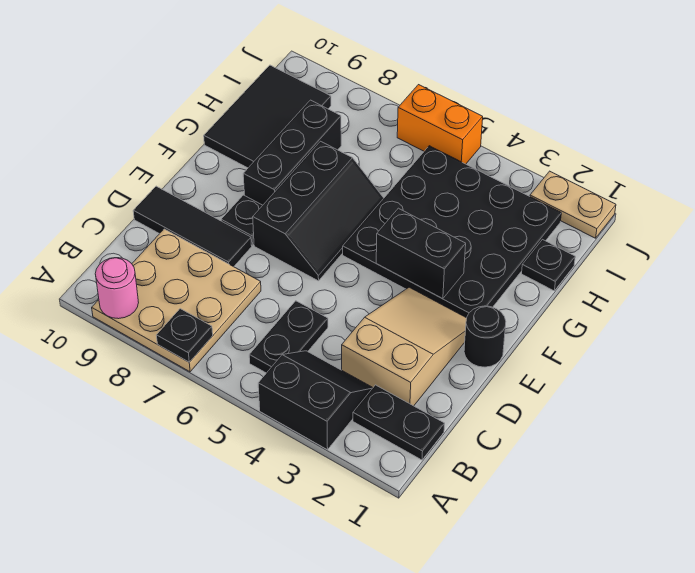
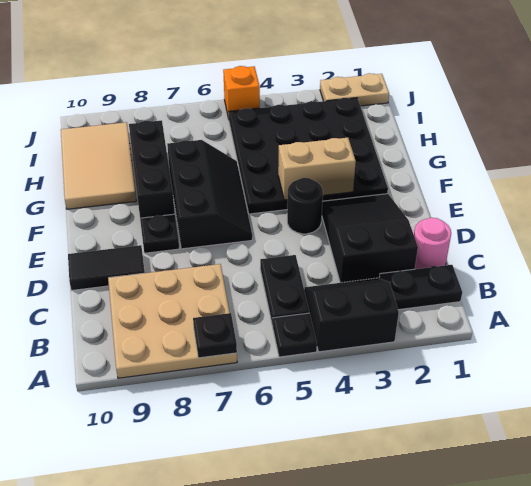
pink round brick A9 level 2 -> pink round brick C1 level 1
tan slope C2:E3 level 1 top C -> black slope C2:E3 level 1 top C
black tile D8:D10 level 1 -> black tile D9:D10 level 1
black round brick E1 level 1 -> black round brick E4 level 1
black brick F3:F4 level 2 -> tan brick F3:F4 level 2
black tile G9:I10 level 1 -> tan tile G9:I10 level 1
black plate H1 level 1 -> black plate A5 level 1
orange brick J5:J6 level 1 -> orange brick J5 level 1

